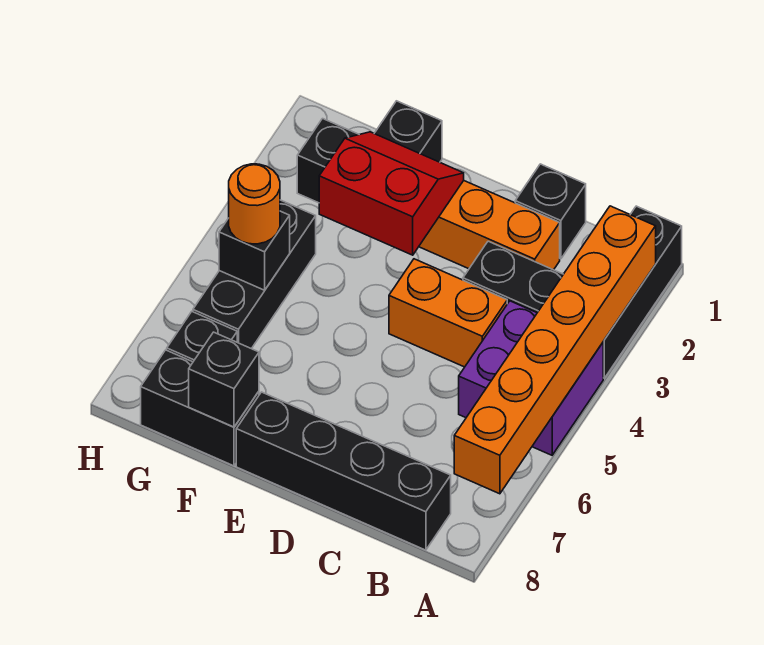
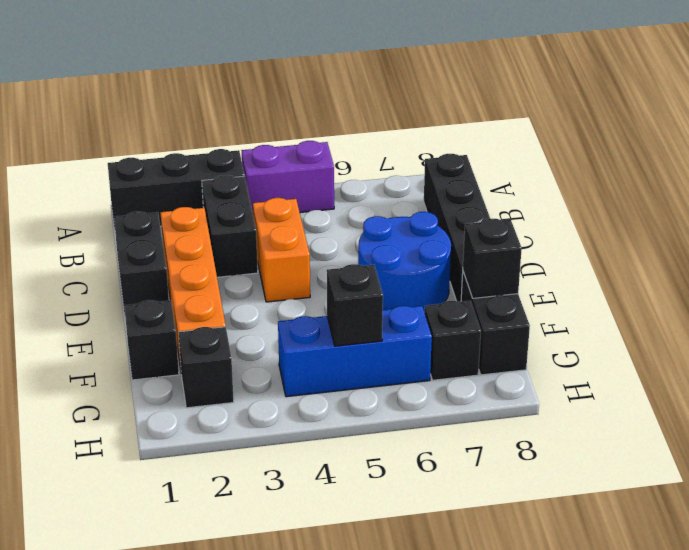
orange brick A2:A7 level 2 -> none
purple brick A4:B5 level 1 -> purple brick A4:A5 level 1
black brick C1 level 1 -> black brick C1:D1 level 1
none -> blue round brick D6:E7 level 1
red slope E2:F3 level 2 top 3 -> none
black brick G4:G6 level 1 -> blue brick G4:G6 level 1
orange round brick G5 level 3 -> none

